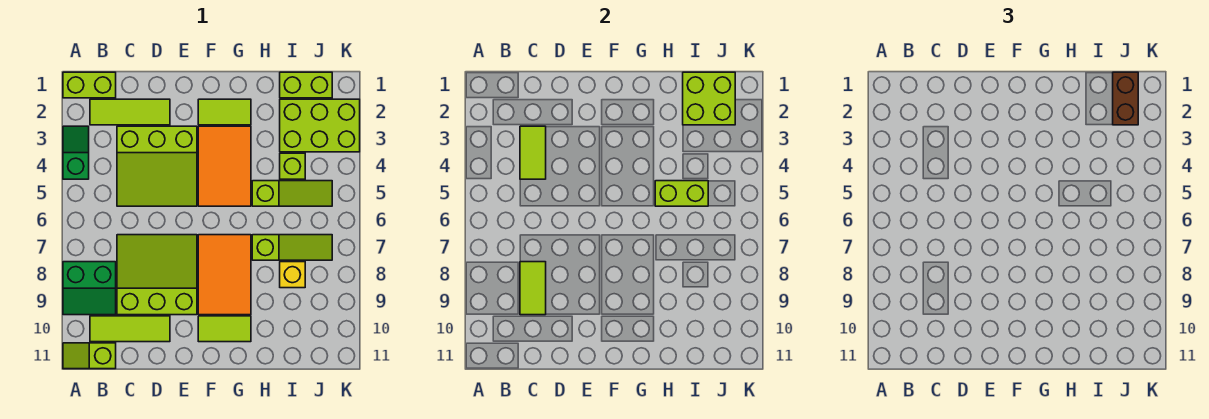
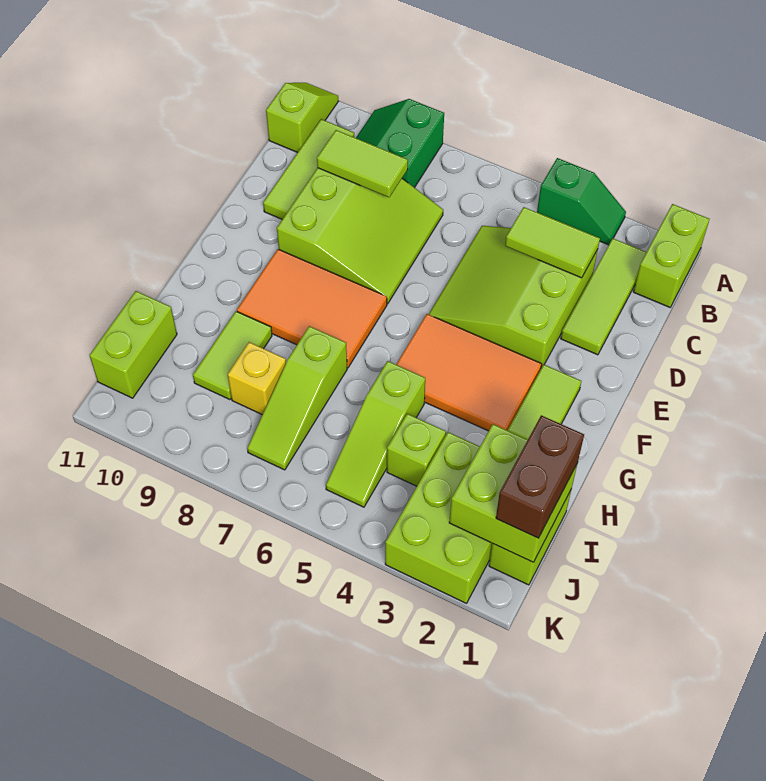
lime tile F10:G10 level 1 -> lime tile H9:I9 level 1
lime brick H5:I5 level 2 -> lime brick I11:J11 level 1
brown brick J1:J2 level 3 -> brown brick I1:J1 level 3

